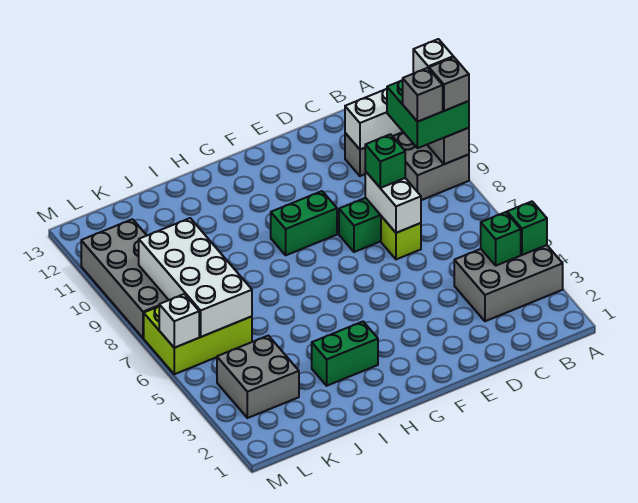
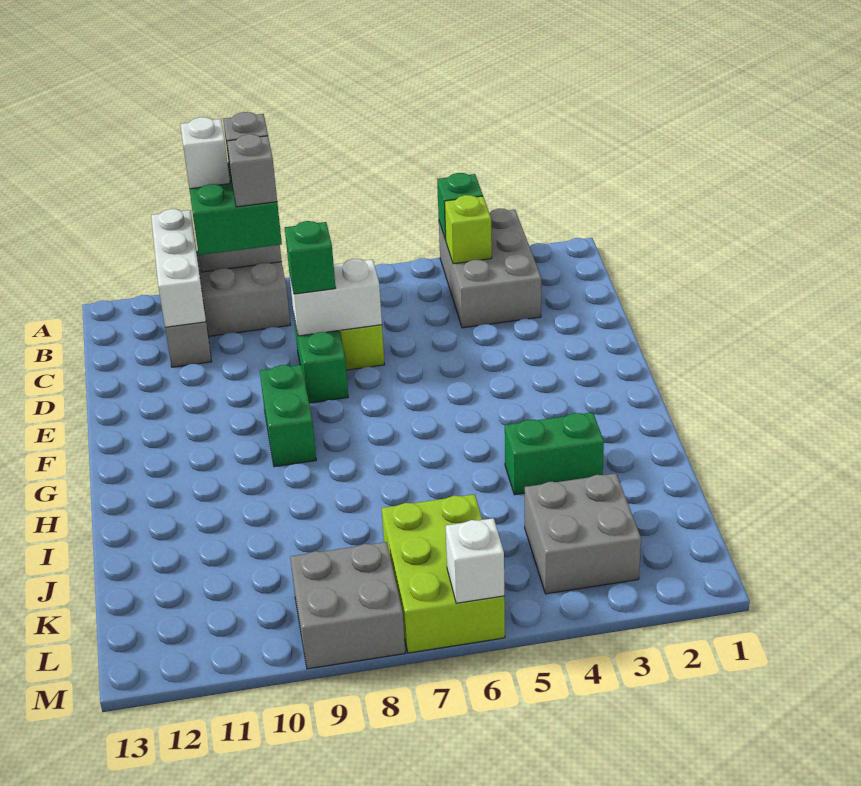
green brick B4 level 2 -> lime brick B4 level 2
green brick H3:I3 level 1 -> green brick I3:I4 level 1
white brick K6:L9 level 2 -> none
grey brick L8:M11 level 1 -> grey brick L8:M9 level 1

